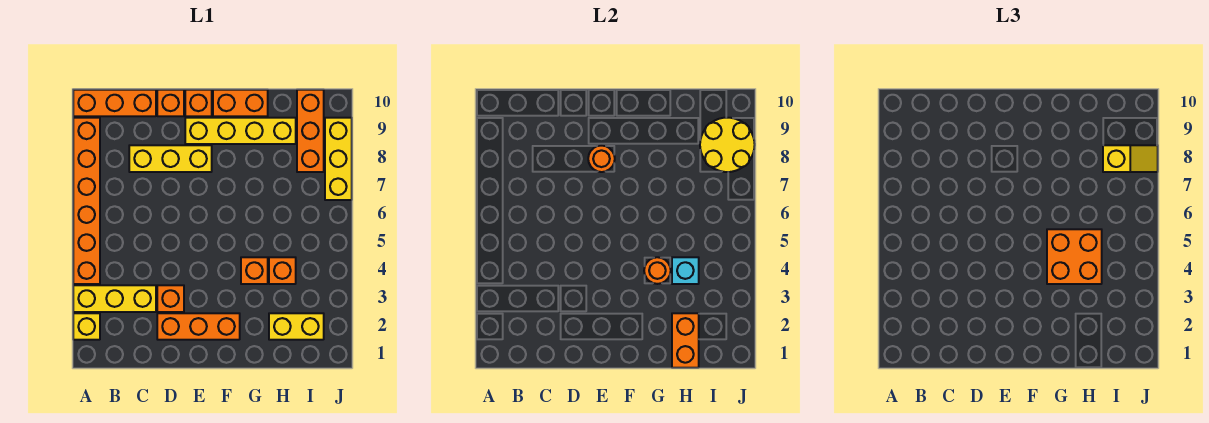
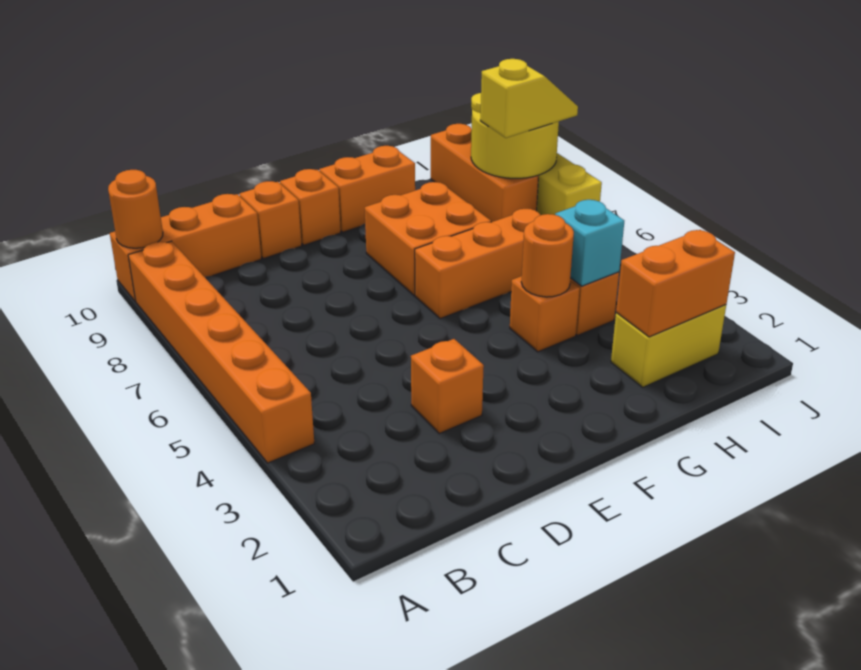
yellow brick A2 level 1 -> none
yellow brick A3:C3 level 1 -> none
yellow brick C8:E8 level 1 -> none
orange brick D2:F2 level 1 -> orange brick F6:H6 level 1
orange round brick E8 level 2 -> orange round brick A10 level 2
yellow brick E9:H9 level 1 -> none
orange brick G4:H5 level 3 -> orange brick F7:G8 level 1
orange brick H1:H2 level 2 -> orange brick H2:I2 level 2

